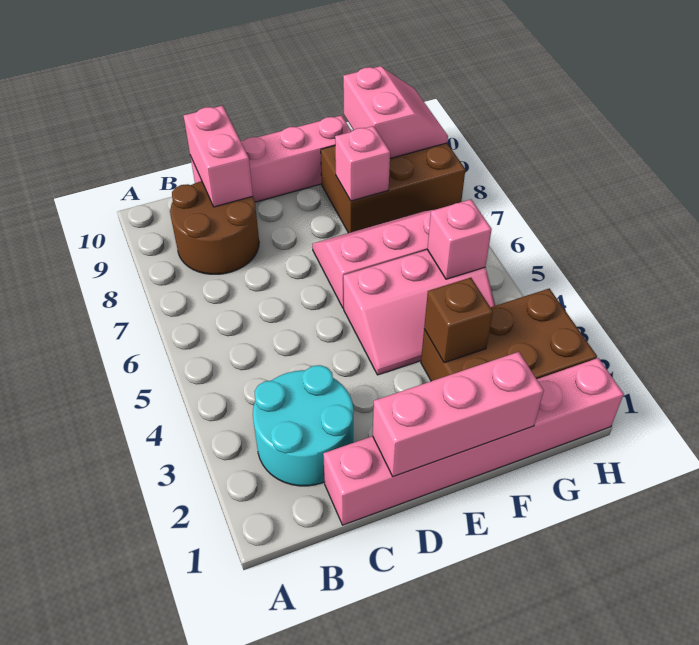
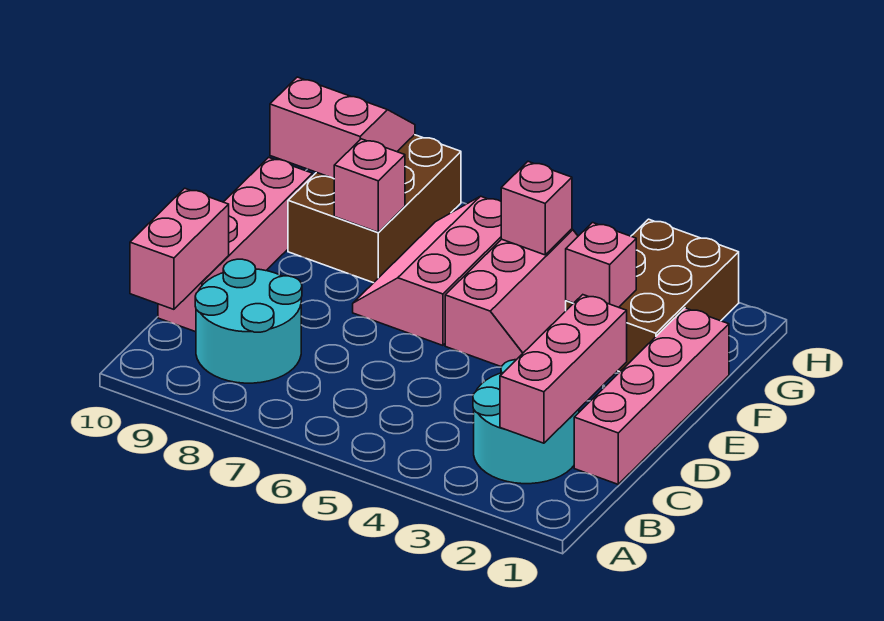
brown round brick B8:C9 level 1 -> cyan round brick B8:C9 level 1
pink brick C1:H1 level 1 -> pink brick C1:F1 level 1
pink brick C9:C10 level 2 -> pink brick B10:C10 level 2
pink brick D1:F1 level 2 -> pink brick B2:D2 level 2
brown brick F3 level 2 -> pink brick F3 level 2

